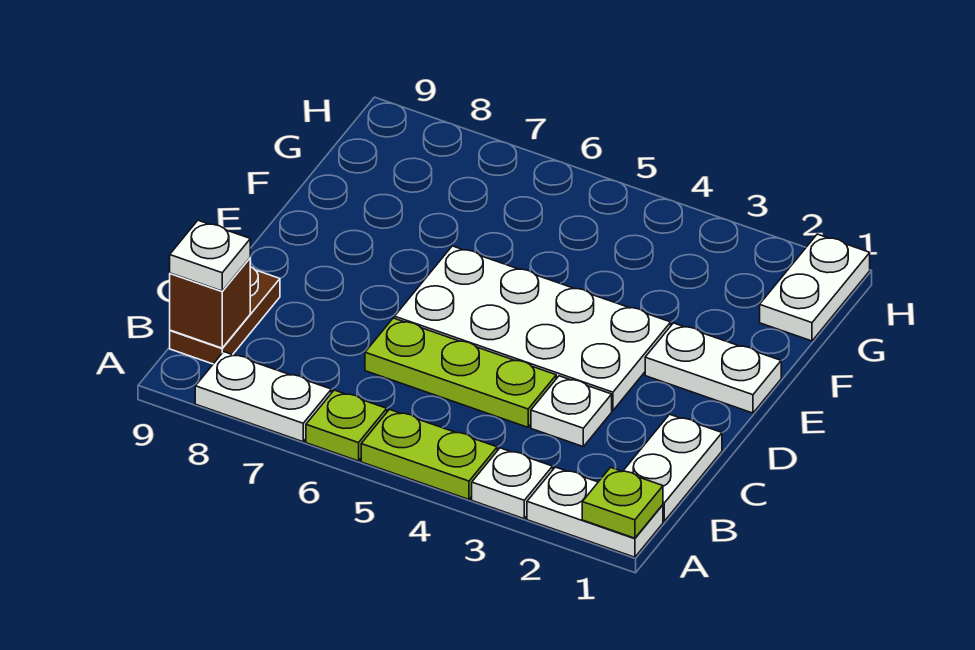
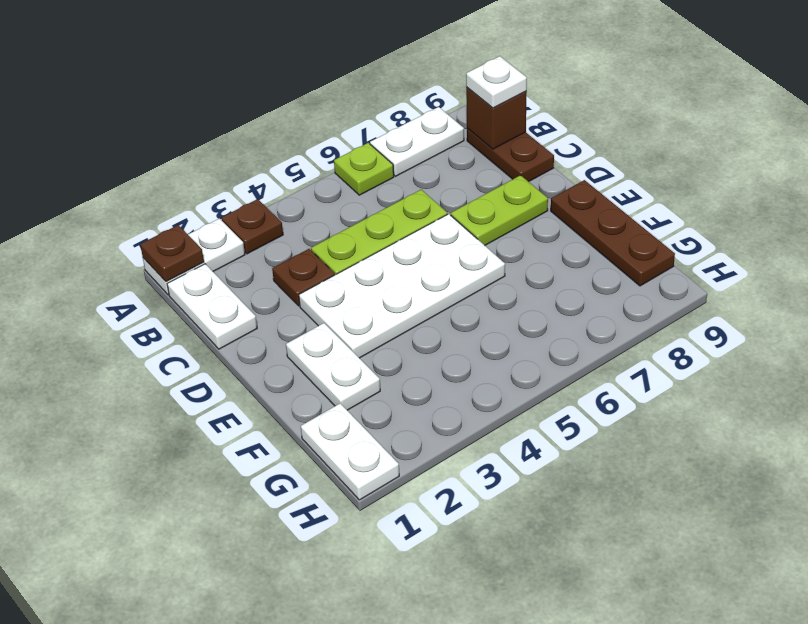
lime plate A1 level 2 -> brown plate A1 level 2
white plate A3 level 1 -> brown plate A3 level 1
lime plate A4:A5 level 1 -> lime plate D7:D8 level 1
white plate C3 level 1 -> brown plate C3 level 1
white plate E1:E2 level 1 -> white plate E2:F2 level 1
none -> brown plate E9:G9 level 1

